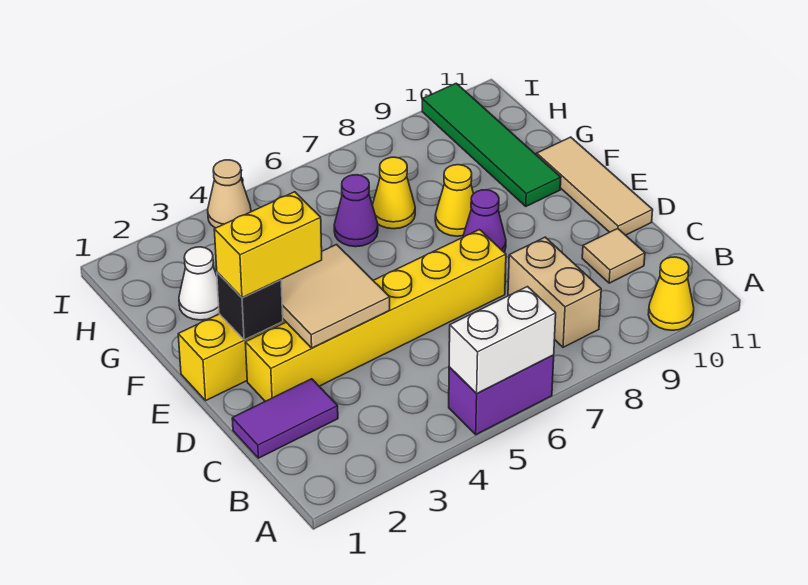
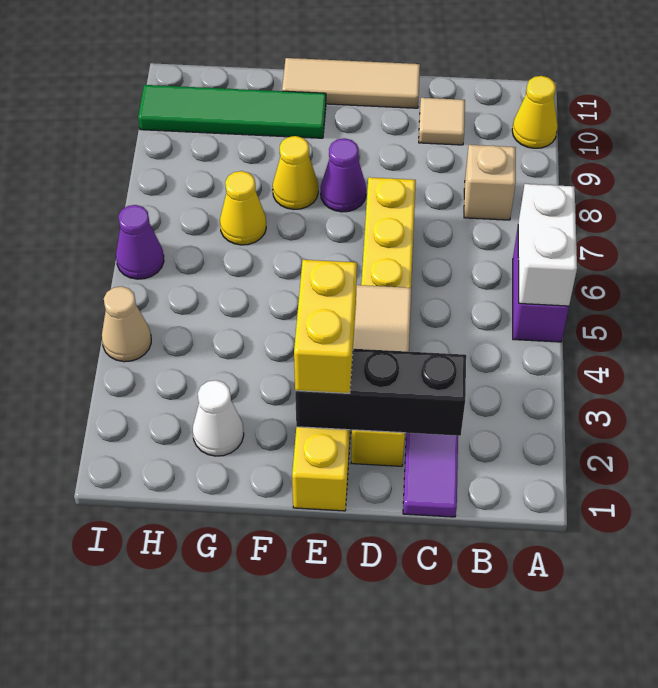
tan brick B8:C8 level 1 -> tan brick B8 level 1
black brick E2 level 2 -> black brick C2:E2 level 2
purple cone G6 level 1 -> purple cone I6 level 1

